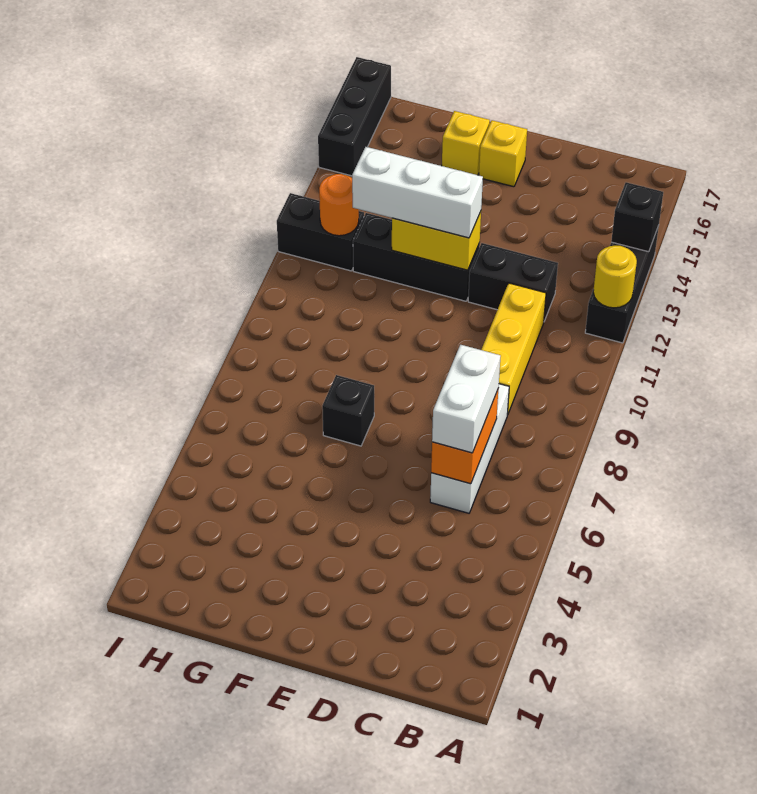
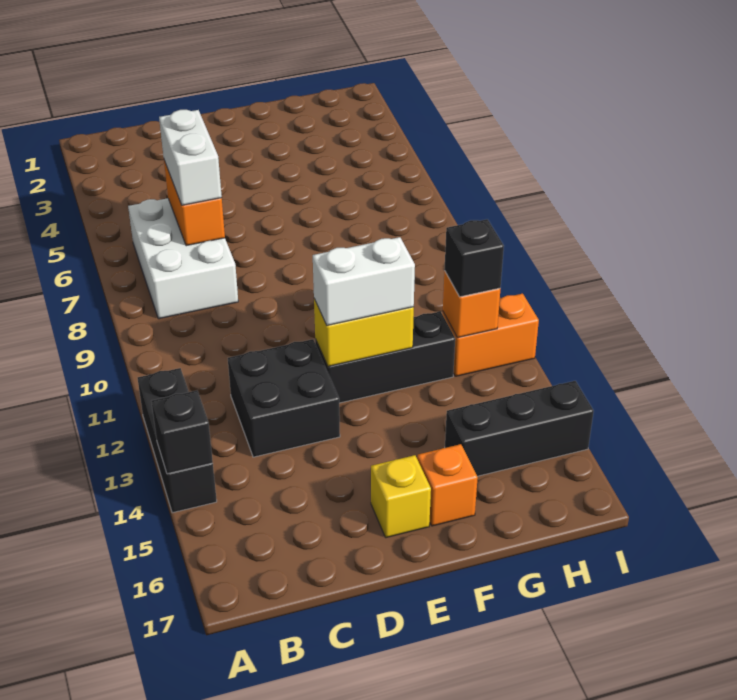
yellow round brick A12 level 2 -> none
white brick C6:C8 level 1 -> white brick B6:C8 level 1
yellow brick C9:C11 level 1 -> none
black brick C12:D12 level 1 -> black brick C12:D13 level 1
white brick E12:G12 level 3 -> white brick E12:F12 level 3
black brick F7 level 1 -> black brick H12 level 3
yellow brick F16 level 1 -> orange brick F16 level 1
black brick H12:I12 level 1 -> orange brick H12:I12 level 1
orange round brick H12 level 2 -> orange brick H12 level 2
black brick I15:I17 level 1 -> black brick G15:I15 level 1

